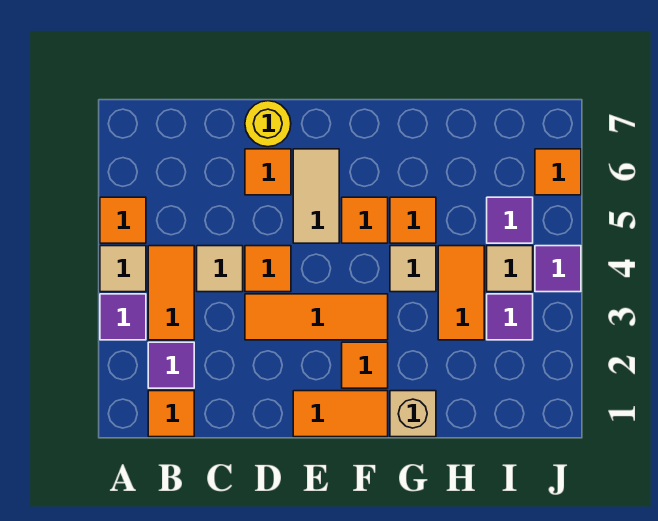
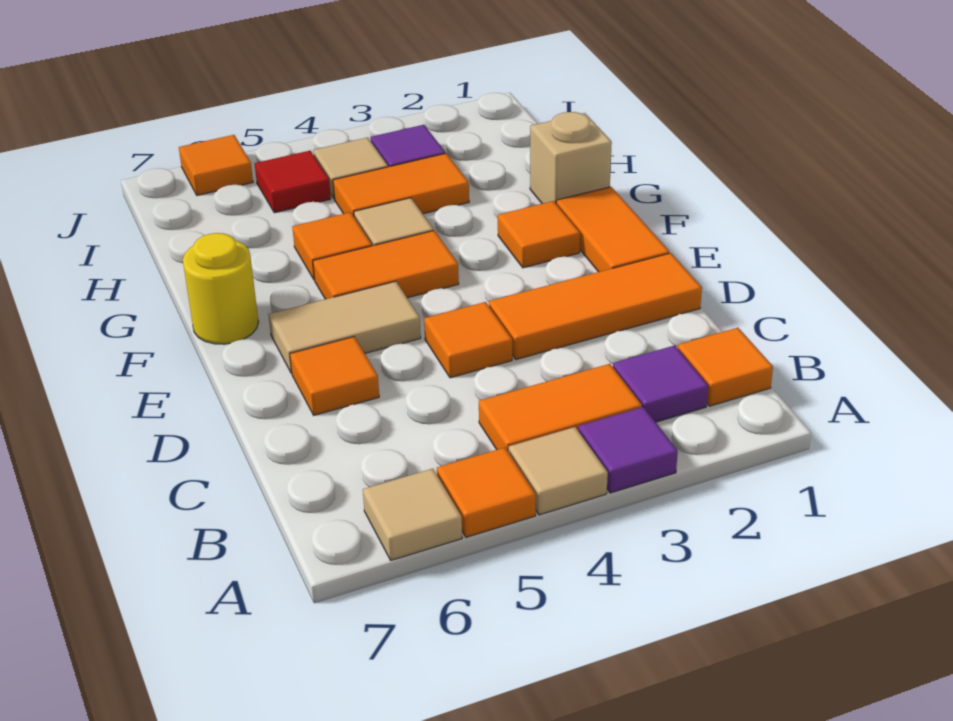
tan tile C4 level 1 -> tan tile A6 level 1
orange tile D3:F3 level 1 -> orange tile D1:D3 level 1
yellow round brick D7 level 1 -> yellow round brick F7 level 1
orange tile F5 level 1 -> orange tile F4:F5 level 1
purple tile I5 level 1 -> red tile I5 level 1
purple tile J4 level 1 -> none

